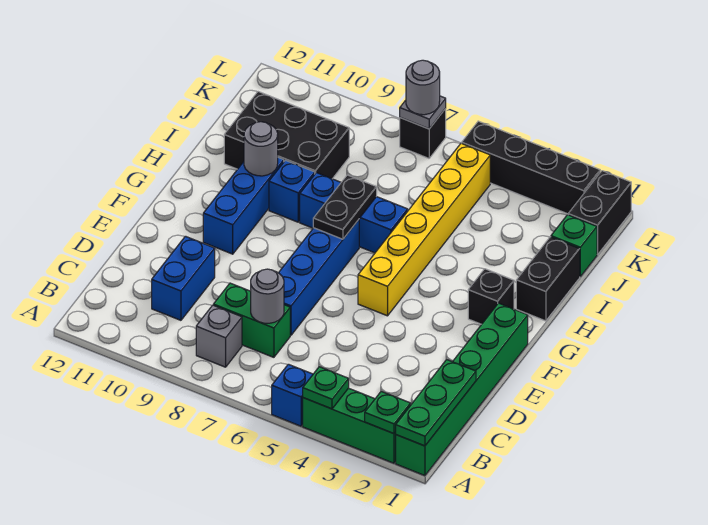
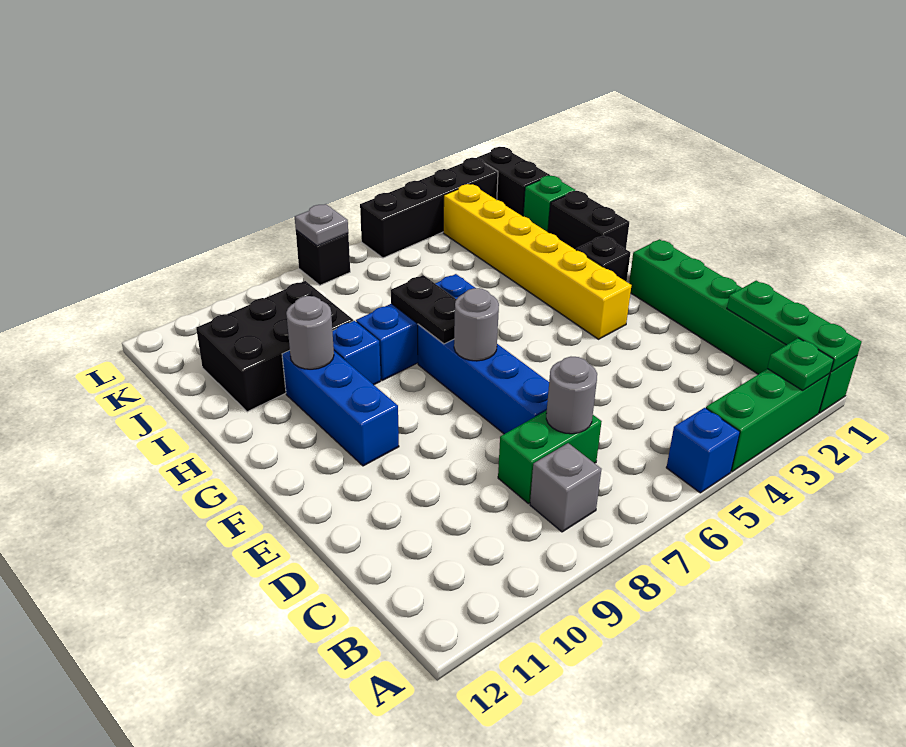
green plate A4 level 2 -> none
blue brick C10:D10 level 1 -> none
yellow brick F5:K5 level 1 -> yellow brick F3:K3 level 1
grey round brick L7 level 3 -> grey round brick F7 level 2

